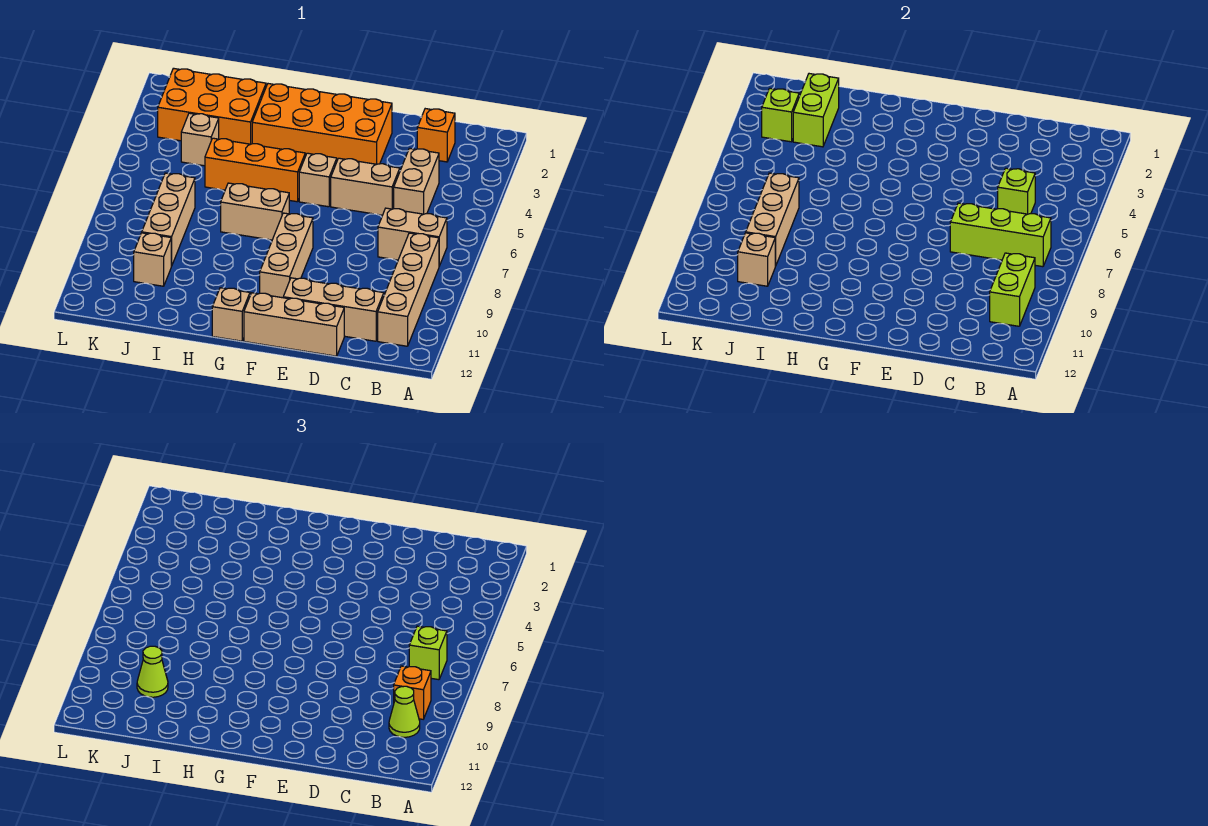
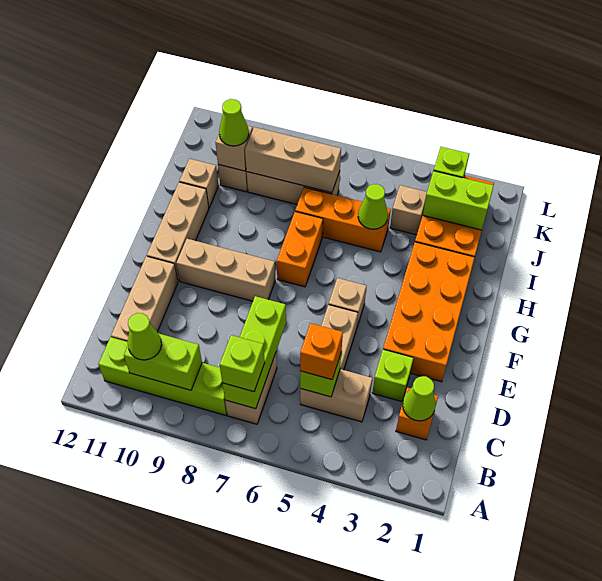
tan brick B8:B11 level 1 -> lime brick B8:B11 level 1
orange brick B9 level 3 -> orange brick C5 level 3
none -> lime cone C2 level 2
none -> lime brick D3 level 1
tan brick D12:F12 level 1 -> tan brick F11:H11 level 1
orange brick G5:I5 level 1 -> orange brick I5:I7 level 1
tan brick G7:H7 level 1 -> orange brick G7:H7 level 1
tan brick G12 level 1 -> tan brick I11 level 1
none -> lime cone I5 level 2

